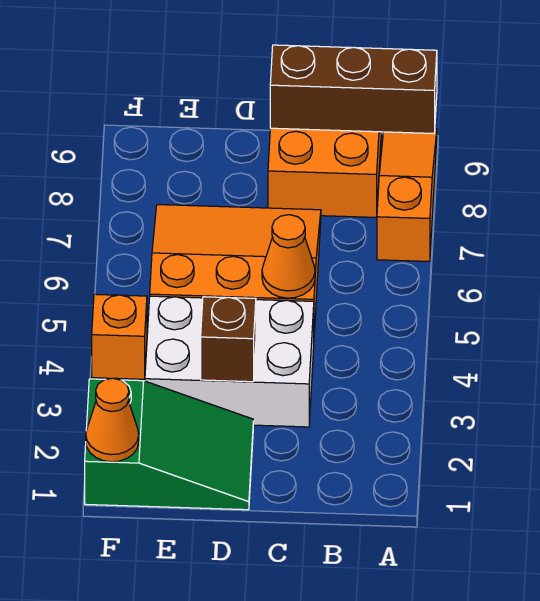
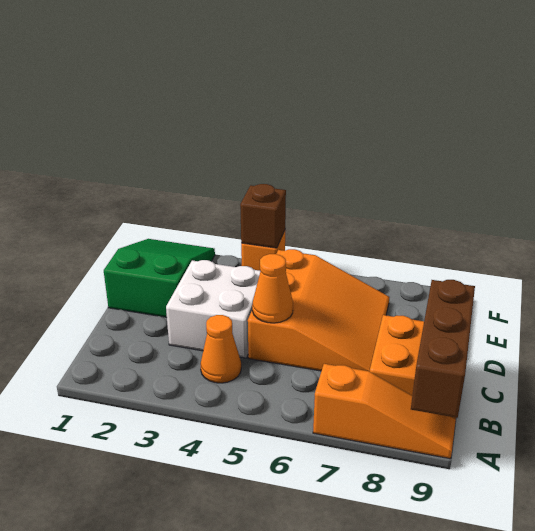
white brick C3:E4 level 1 -> white brick C3:D4 level 1
green slope D1:F2 level 1 top F -> green slope D1:F2 level 1 top D
brown brick D3 level 2 -> brown brick F4 level 2
orange cone F1 level 2 -> orange cone B4 level 1

